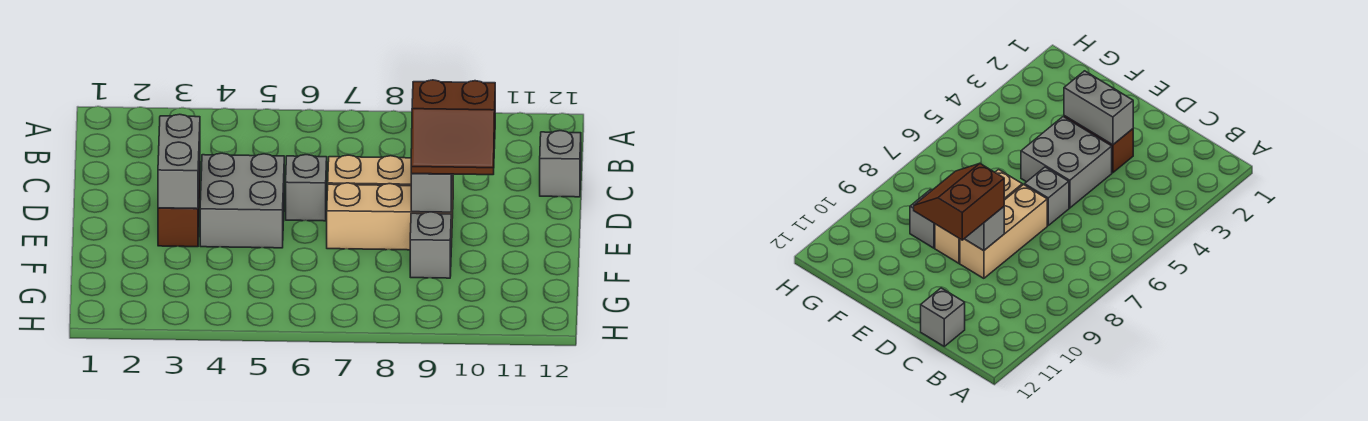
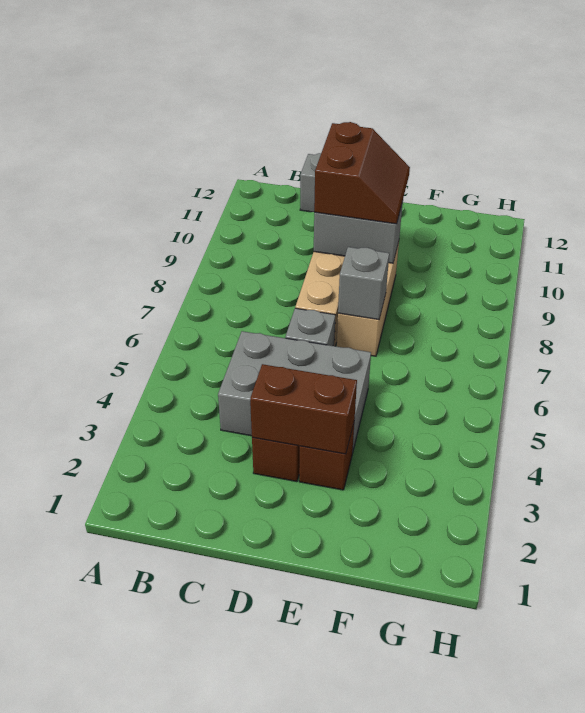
grey brick D3:E3 level 2 -> brown brick D3:E3 level 2
grey brick D4:E5 level 1 -> grey brick C4:E5 level 1
grey brick F9 level 1 -> grey brick E7 level 2

